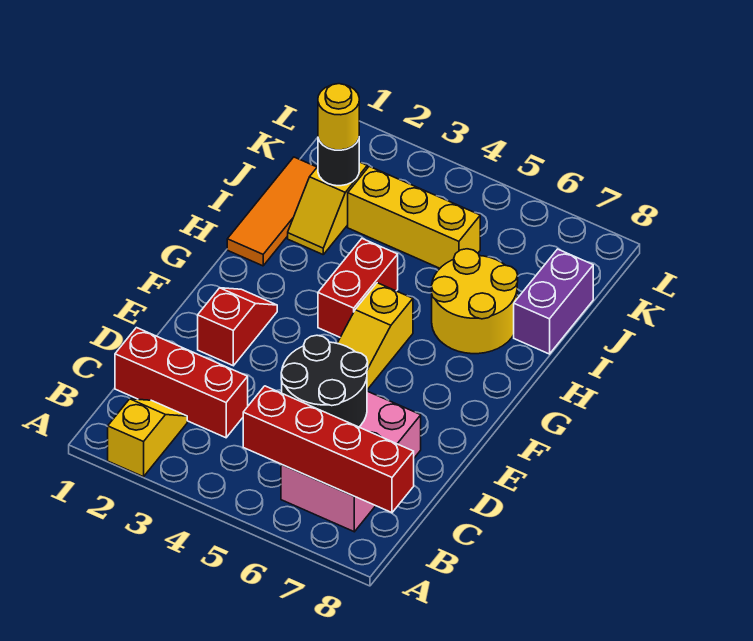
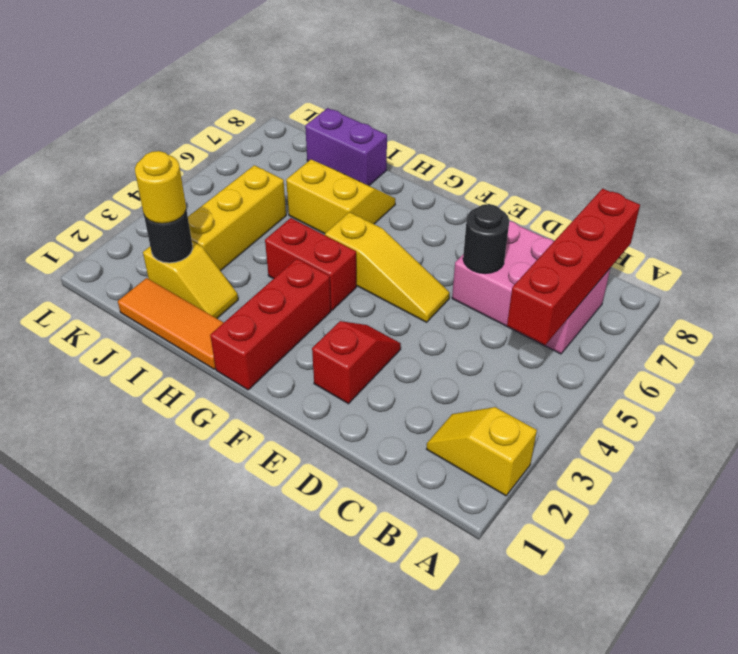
red brick C1:C3 level 1 -> red brick G1:G3 level 1
black round brick C5:D6 level 2 -> black round brick D6 level 2
red slope E2:F2 level 1 top E -> red slope E2:E3 level 1 top 2
yellow round brick H6:I7 level 1 -> yellow slope H6:I7 level 1 top 6

